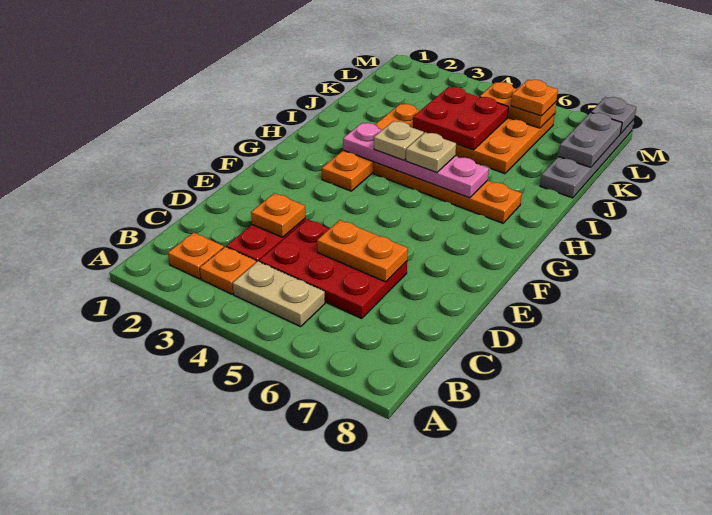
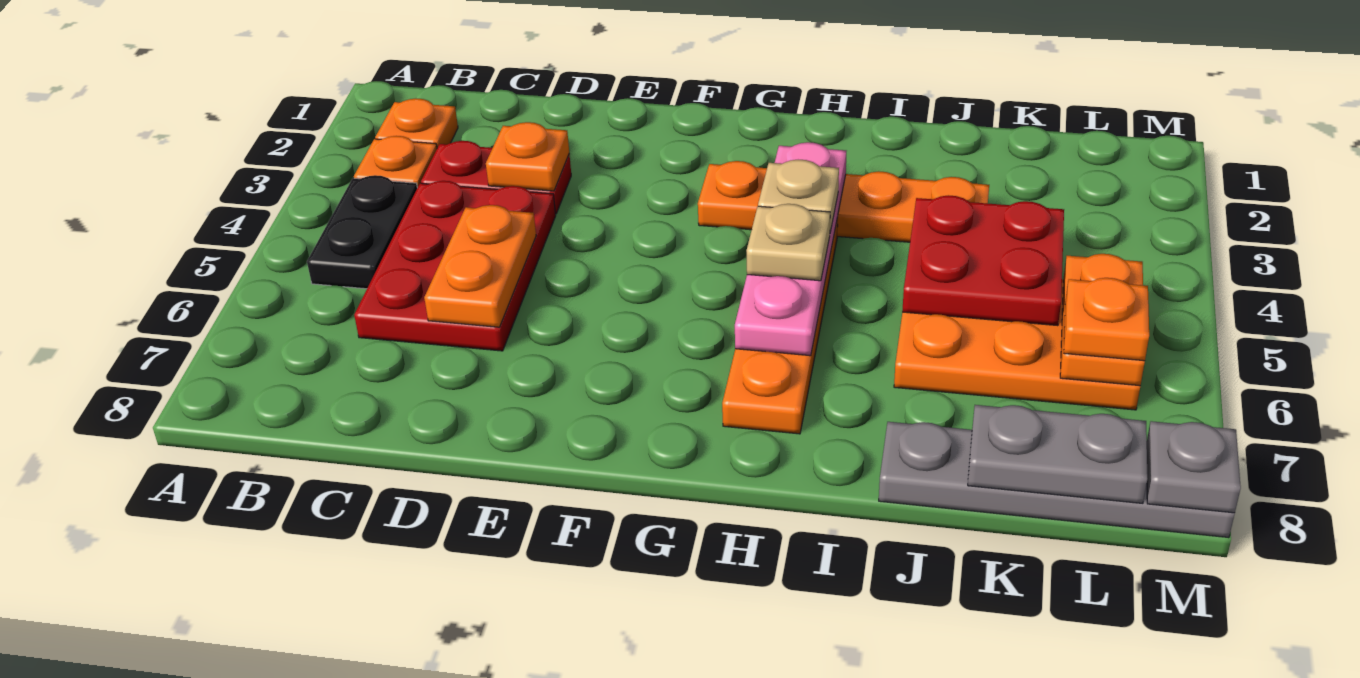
tan plate B4:B5 level 1 -> black plate B4:B5 level 1

